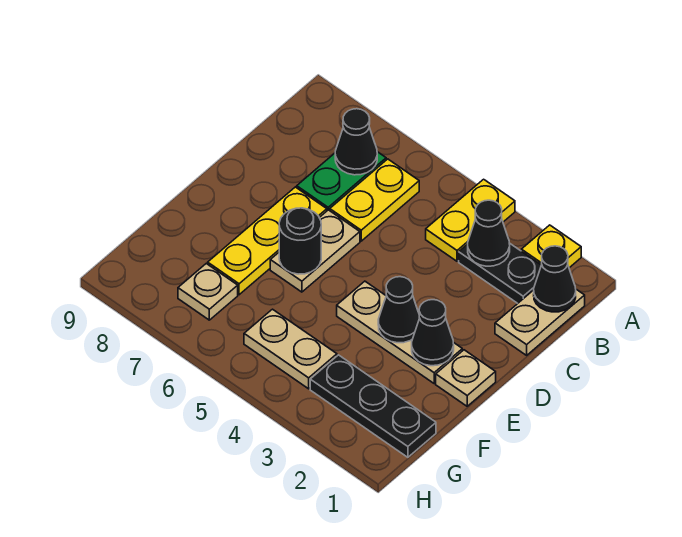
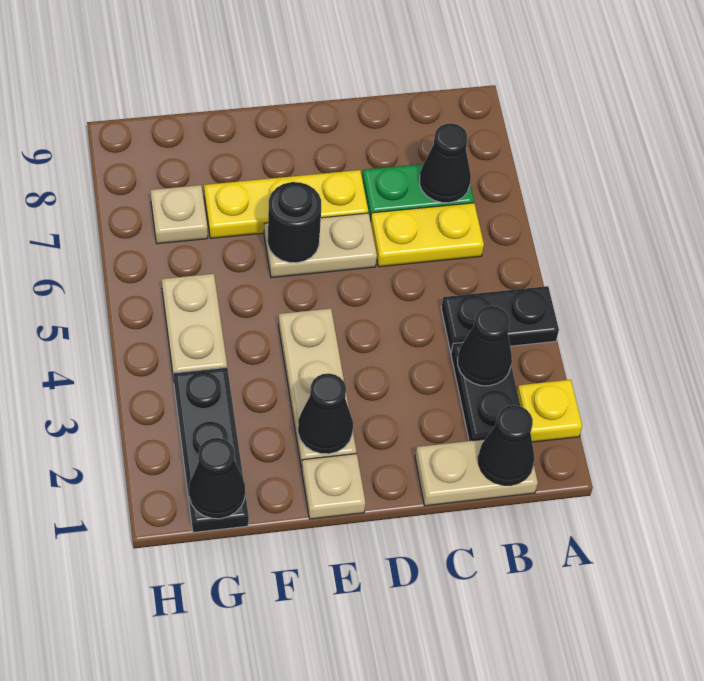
yellow plate A4:B4 level 1 -> black plate A4:B4 level 1
black cone E3 level 2 -> black cone G1 level 2

